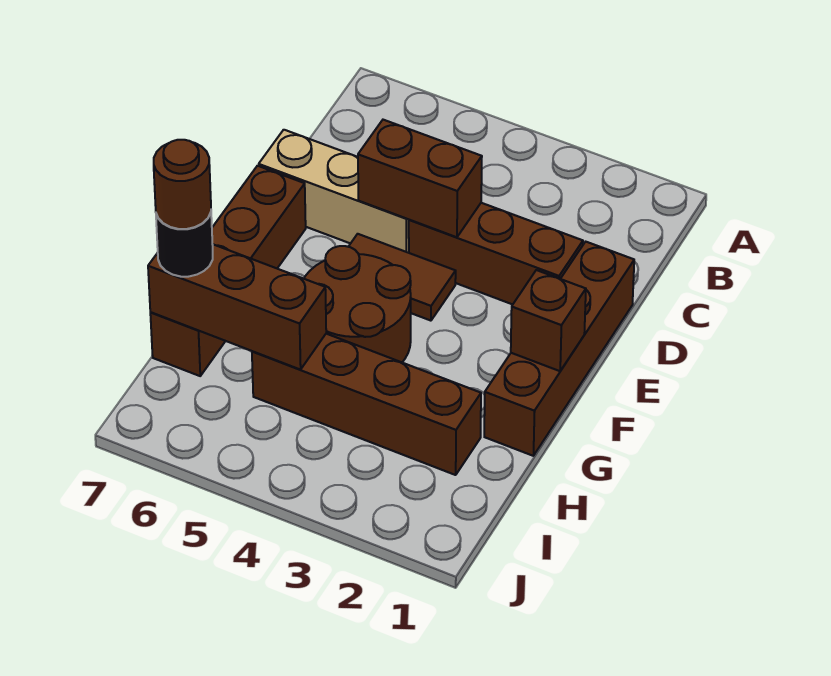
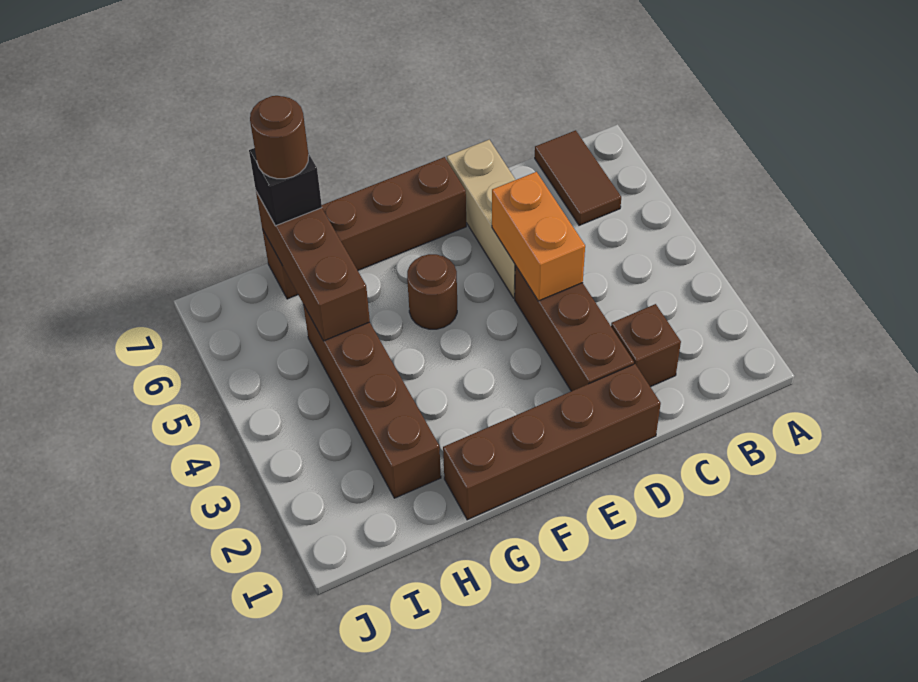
brown brick D4:D5 level 2 -> orange brick D4:D5 level 2
brown tile E4:E5 level 1 -> brown tile B6:B7 level 1
brown brick F1 level 2 -> brown brick C2 level 1
brown round brick F4:G5 level 1 -> brown round brick F5 level 1
black round brick H7 level 3 -> black brick H7 level 3

